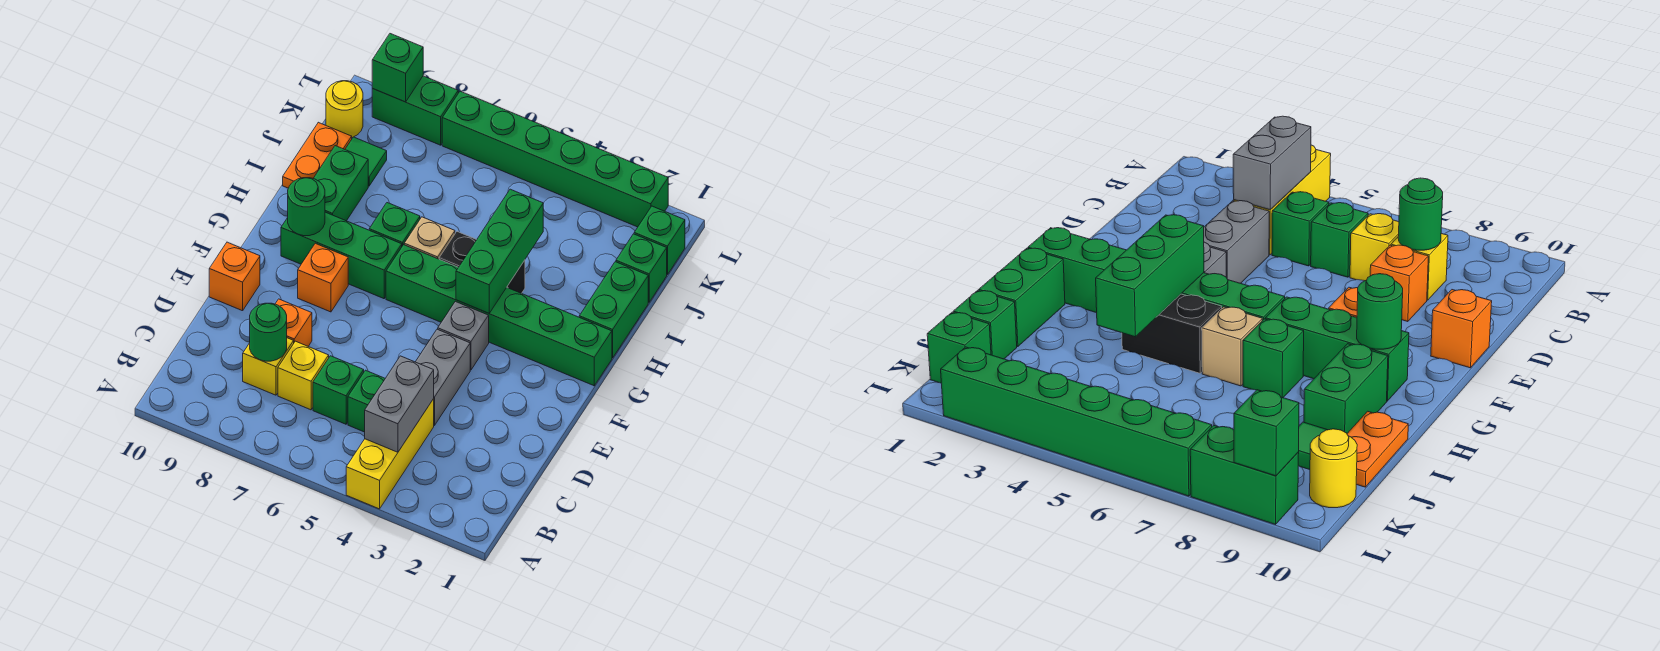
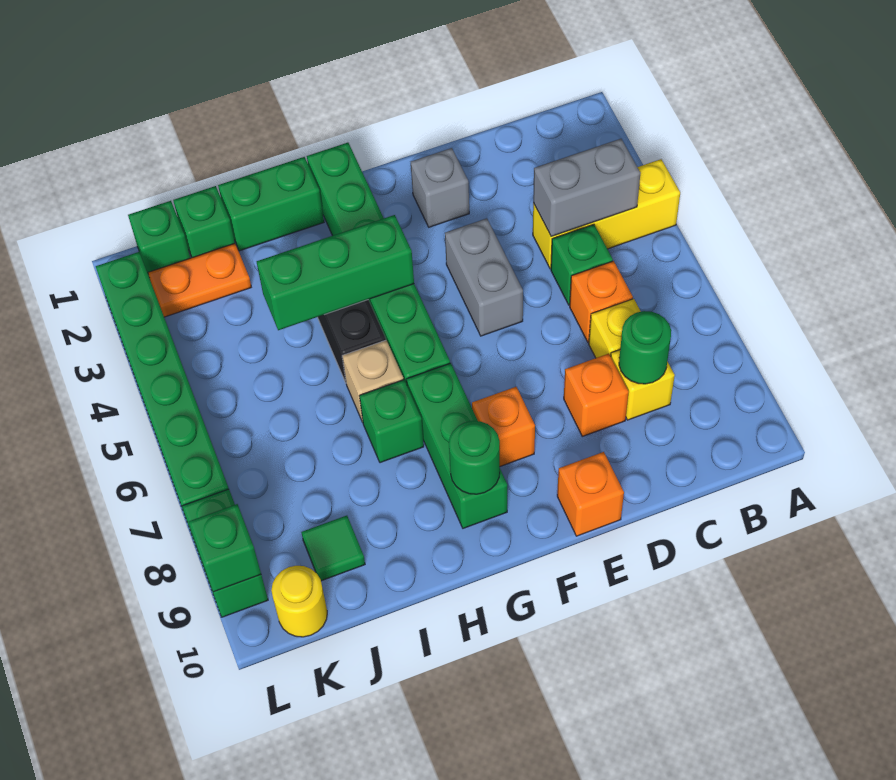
green brick C6 level 1 -> orange brick C6 level 1
grey brick D4:E4 level 1 -> grey brick E4:E5 level 1
grey brick F4 level 1 -> grey brick E2 level 1
green brick H9:I9 level 1 -> none
orange plate I10:J10 level 1 -> orange plate J2:K2 level 1

